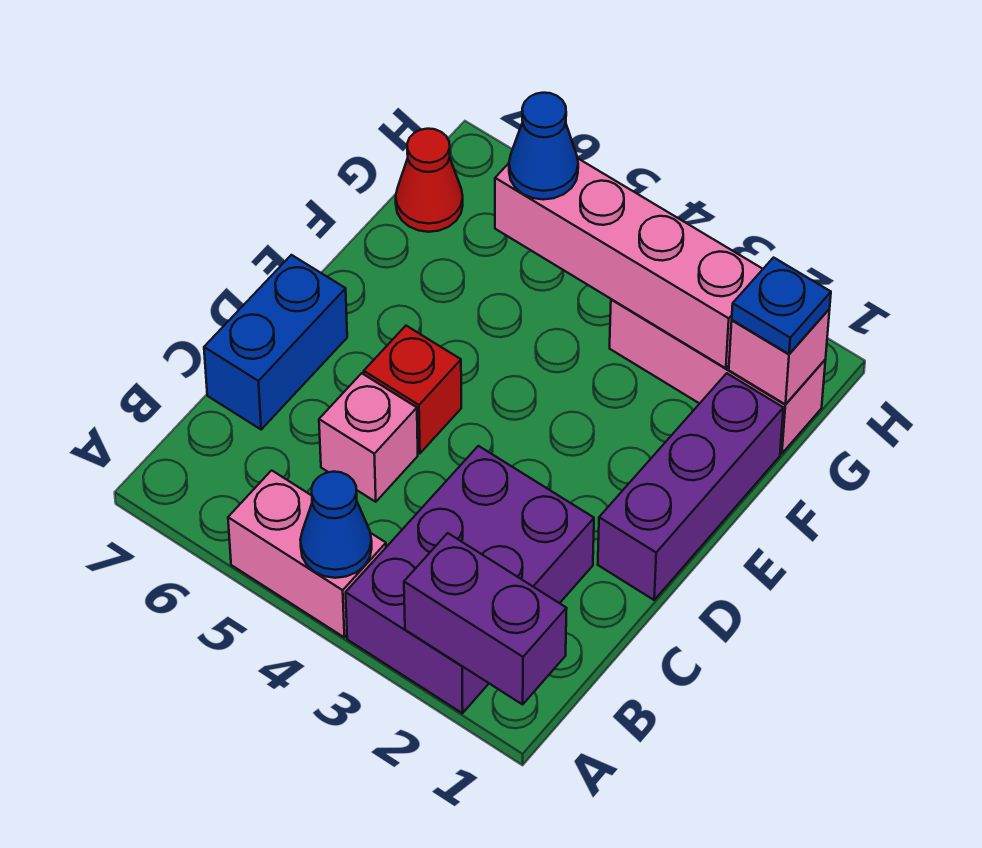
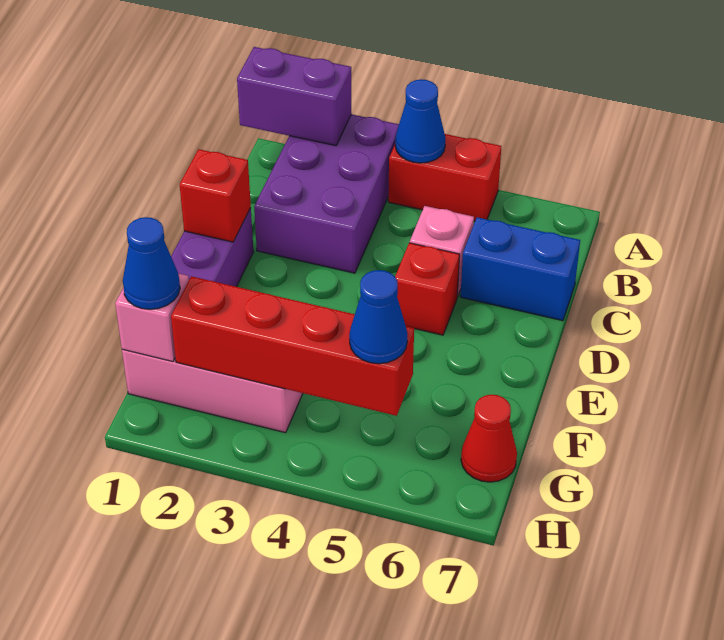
pink brick A4:A5 level 1 -> red brick A4:A5 level 1
blue brick C7:D7 level 1 -> blue brick C6:C7 level 1
none -> red brick D1 level 2
blue plate G1 level 3 -> blue cone G1 level 3
pink brick G2:G5 level 2 -> red brick G2:G5 level 2

